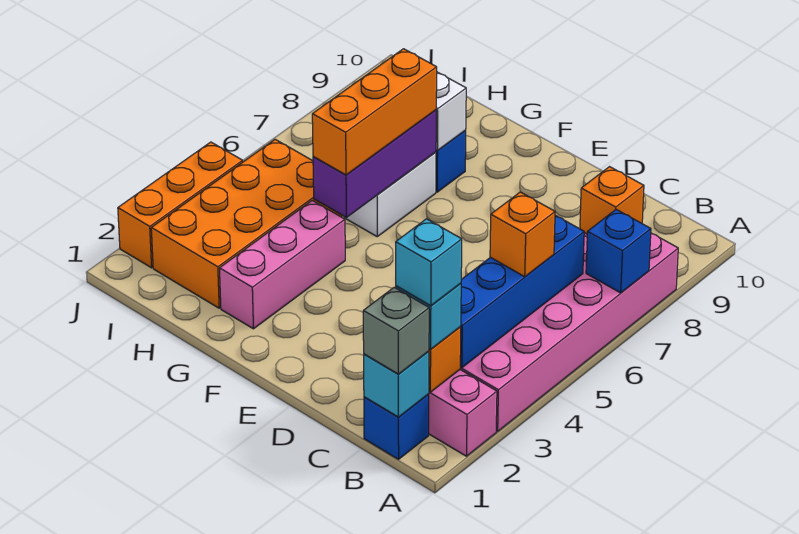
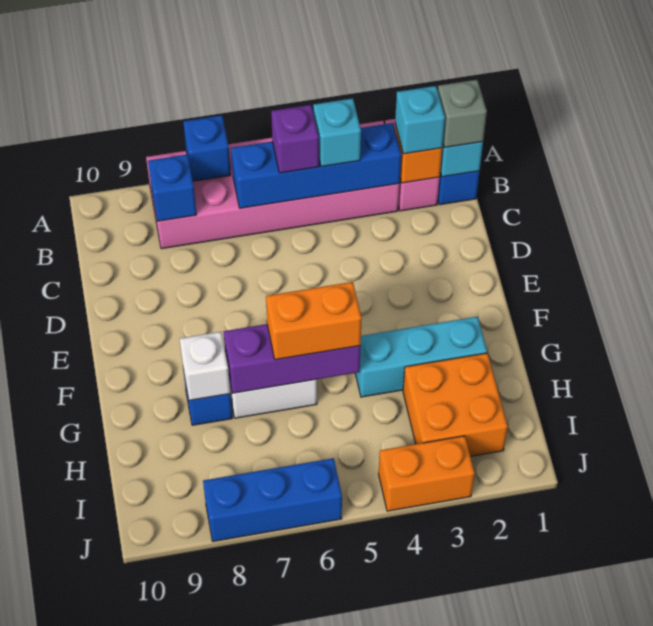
cyan brick B2 level 4 -> cyan brick B4 level 3
orange brick B5 level 3 -> purple brick B5 level 3
orange brick B8 level 2 -> blue brick B8 level 2
pink brick G2:G4 level 1 -> cyan brick G2:G4 level 1
orange brick G5:G7 level 3 -> orange brick G5:G6 level 3
orange brick H2:I5 level 1 -> orange brick H2:I3 level 1
orange brick J2:J4 level 1 -> orange brick J3:J4 level 1
none -> blue brick J6:J8 level 1

